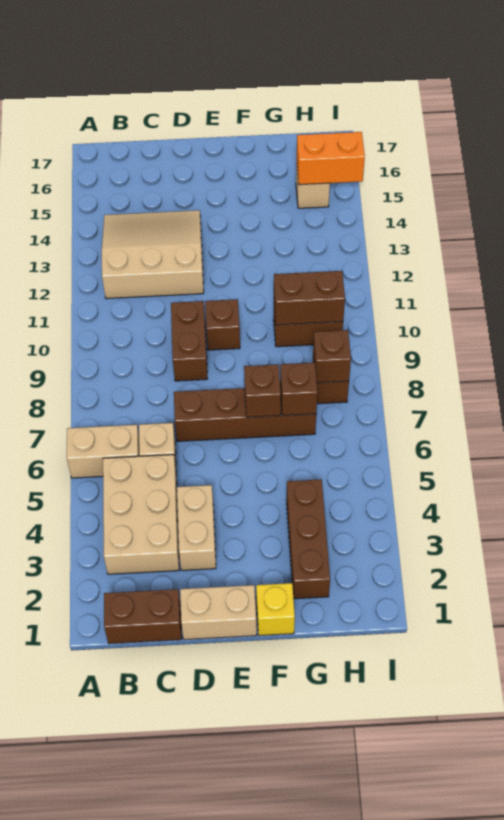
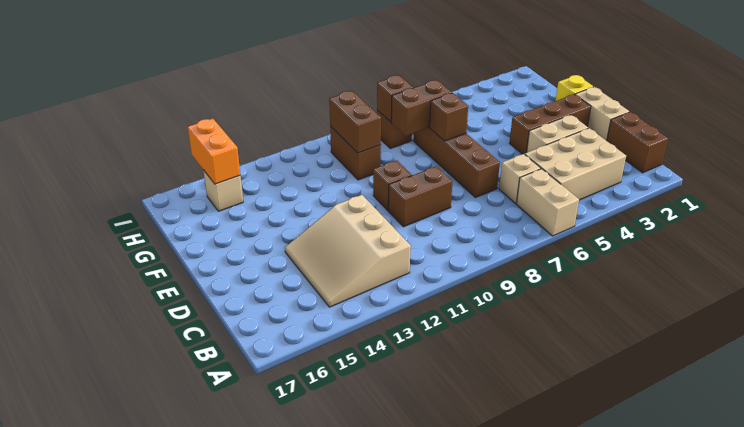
brown brick G2:G4 level 1 -> brown brick E2:E4 level 1
brown brick G7 level 2 -> brown brick G7:G8 level 2

